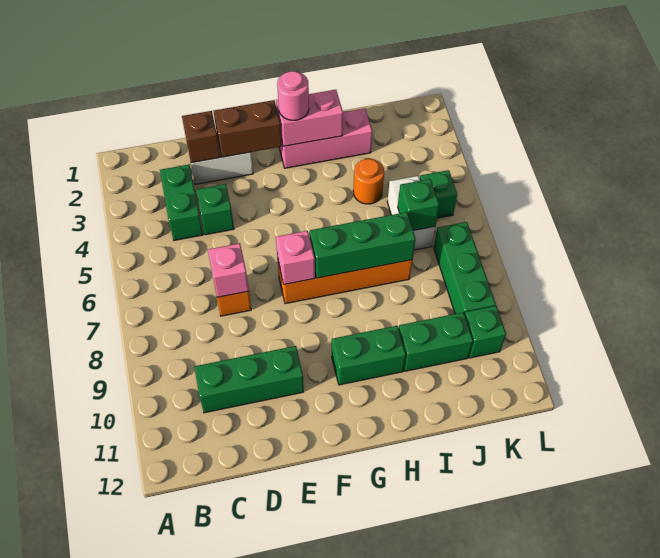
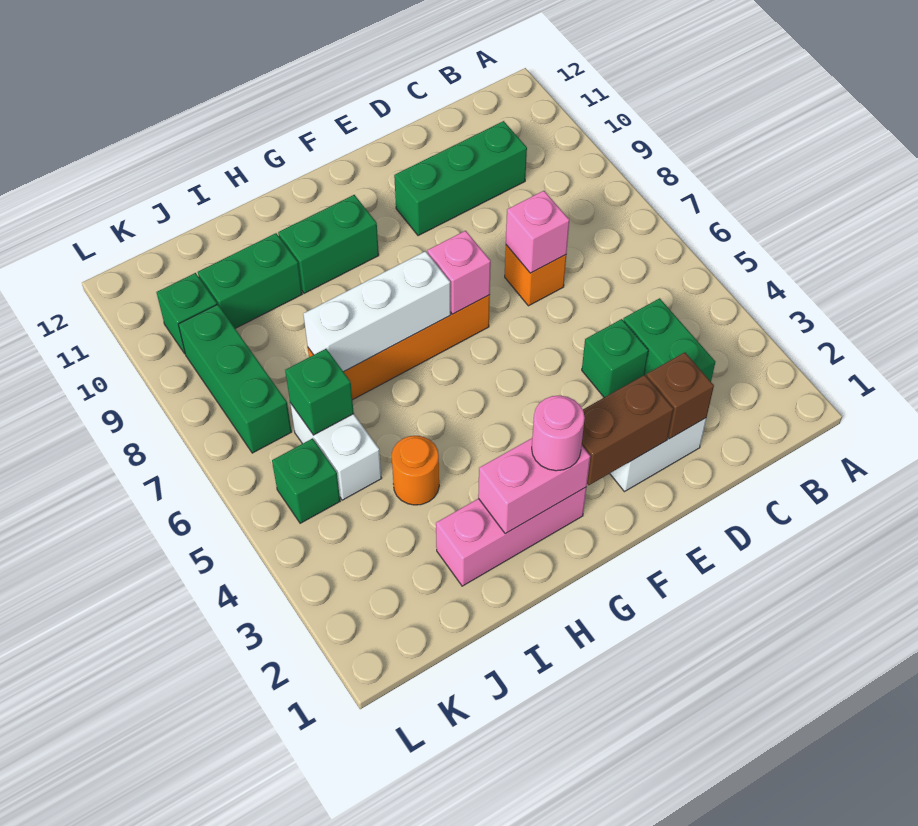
green brick G7:I7 level 2 -> white brick G7:I7 level 2

